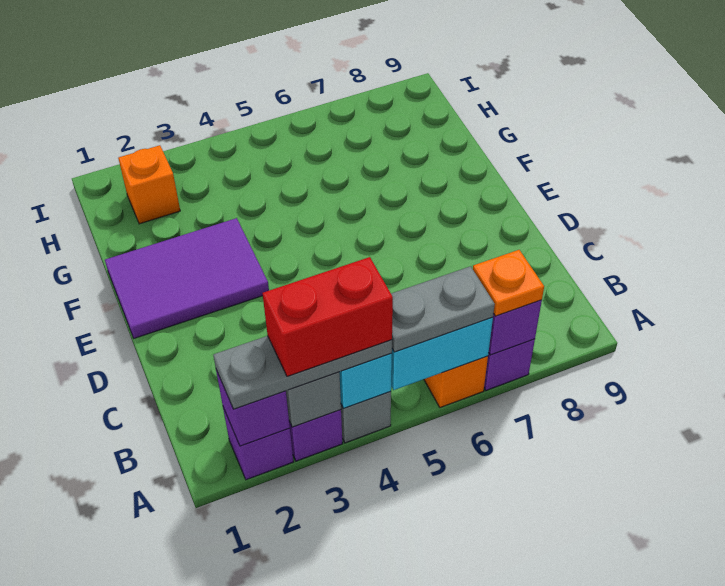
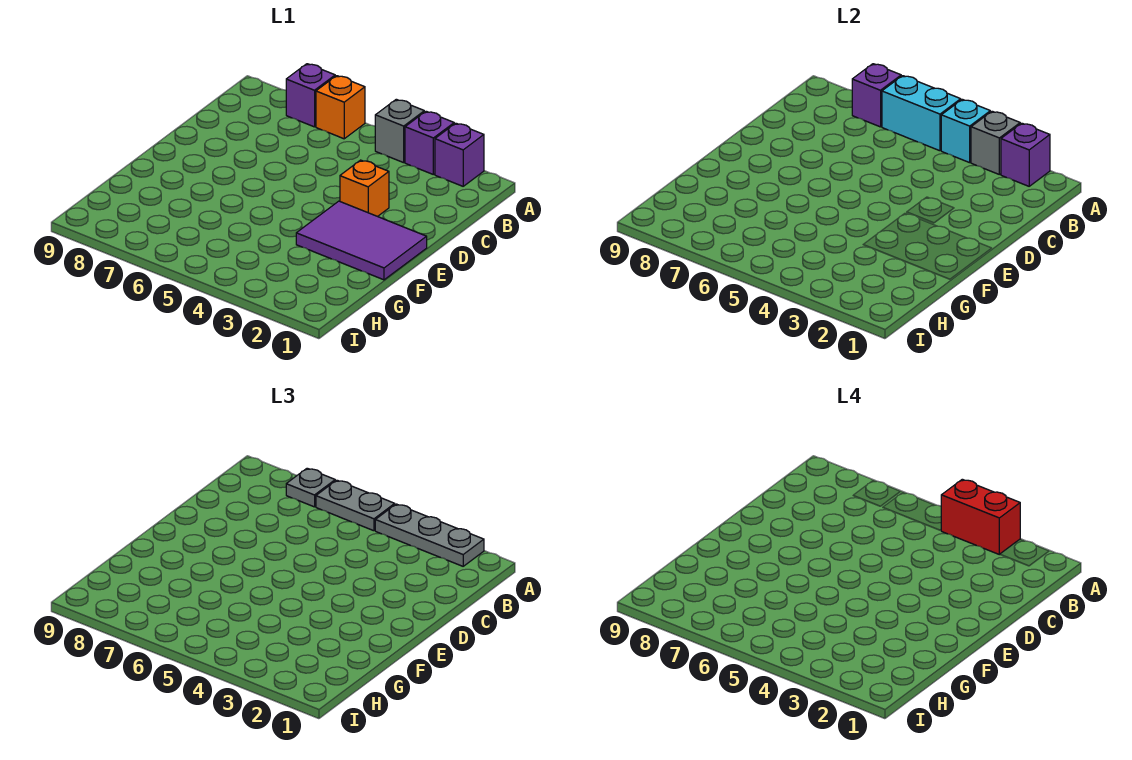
orange plate A7 level 3 -> grey plate A7 level 3
orange brick H2 level 1 -> orange brick D3 level 1

